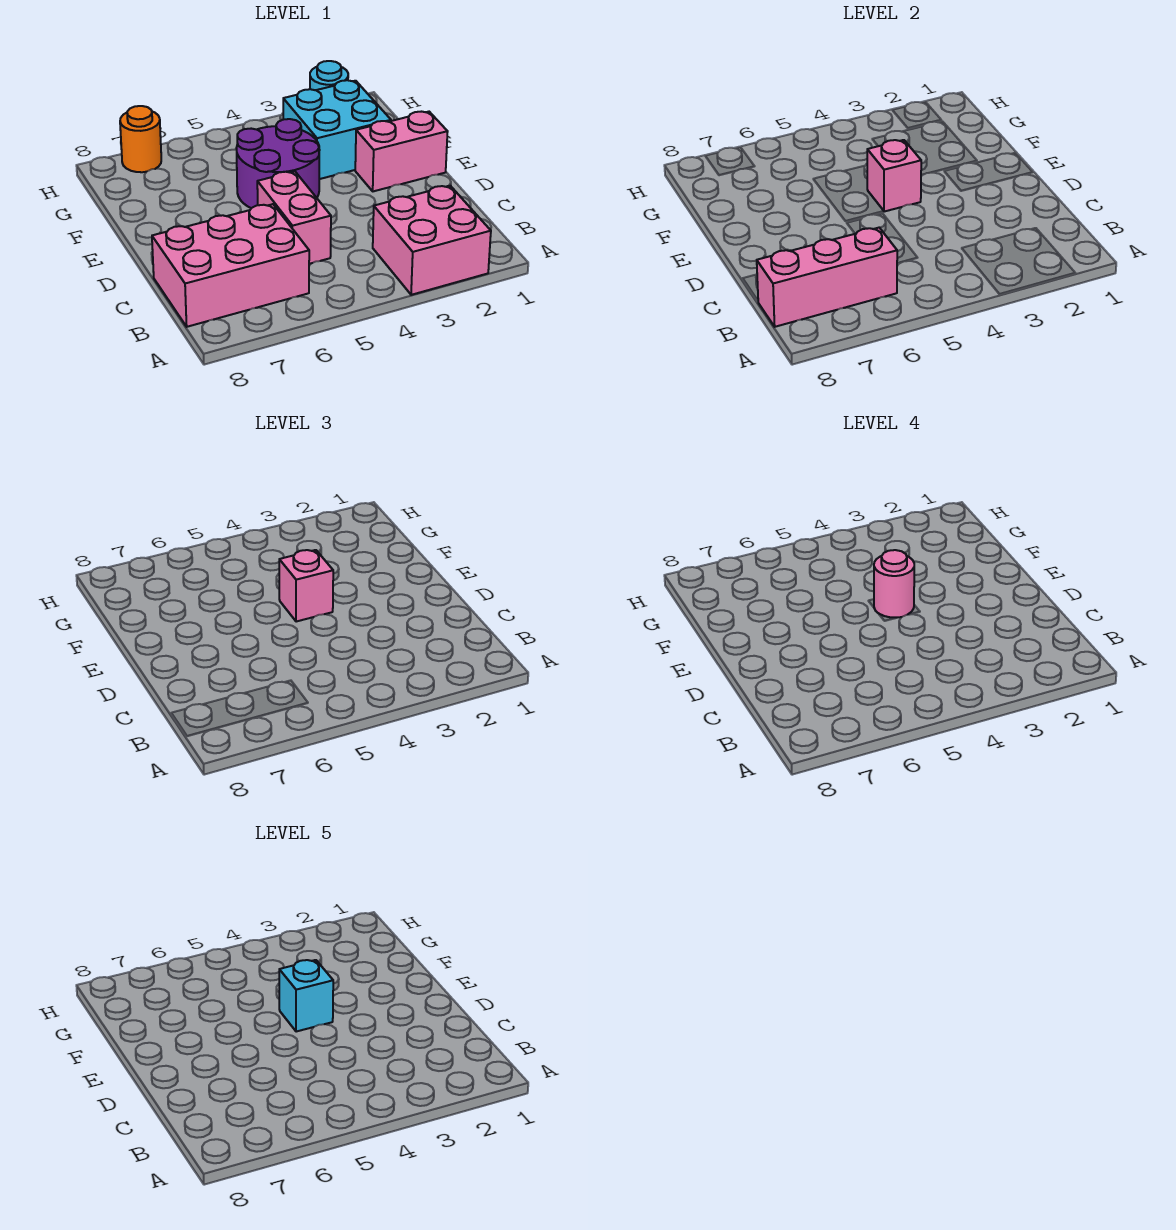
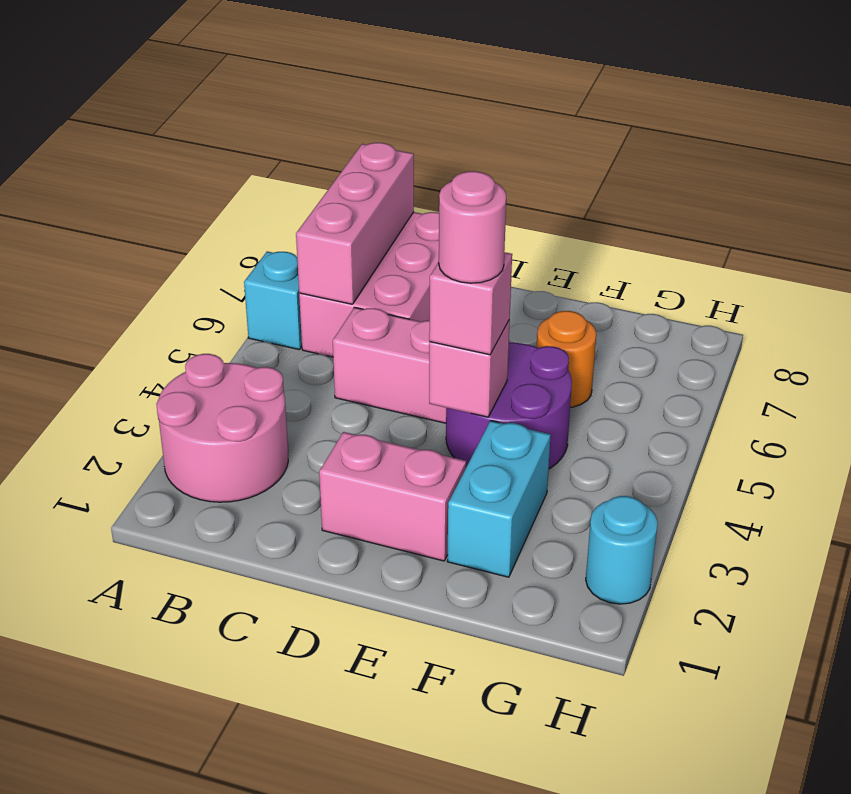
pink brick A2:B3 level 1 -> pink round brick A2:B3 level 1
pink brick E1:E2 level 1 -> pink brick D2:E2 level 1
cyan brick E4 level 5 -> cyan brick A6 level 1
cyan brick F2:G3 level 1 -> cyan brick F2:F3 level 1
orange round brick H7 level 1 -> orange round brick F6 level 1

